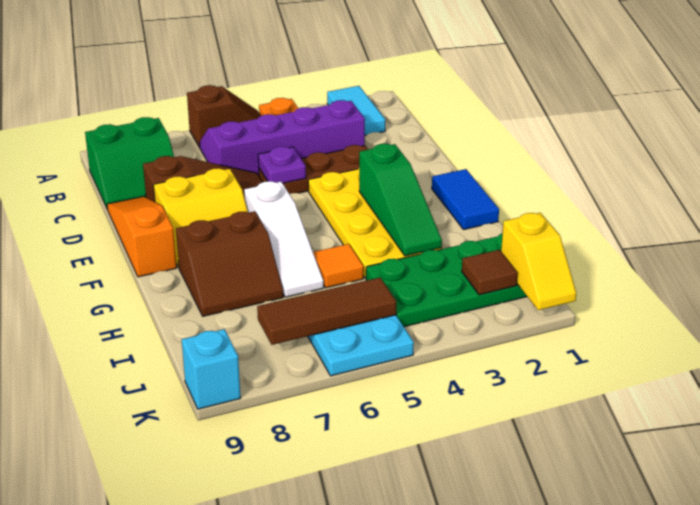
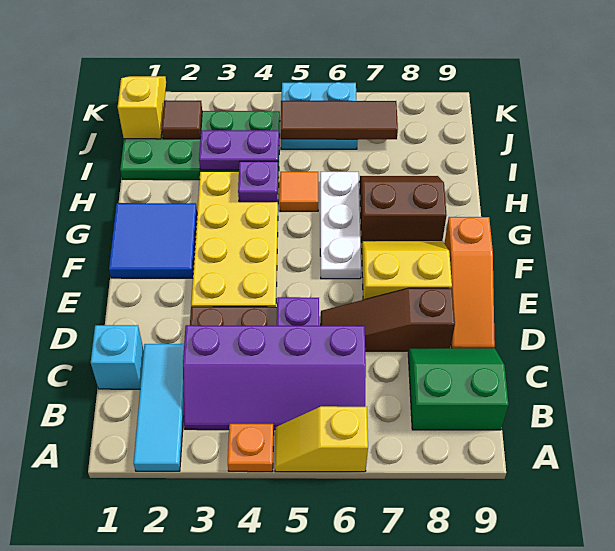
cyan tile A2:B2 level 1 -> cyan tile A2:C2 level 1
brown slope A5:A6 level 1 top 6 -> yellow slope A5:A6 level 1 top 6
blue tile F1:G1 level 1 -> blue tile F1:G2 level 1
green slope F3:H3 level 2 top F -> none
white slope F6:H6 level 1 top F -> white plate F6:H6 level 1
none -> purple plate H4 level 2
none -> purple plate I3:I4 level 2
cyan brick K9 level 1 -> cyan brick C1 level 1

